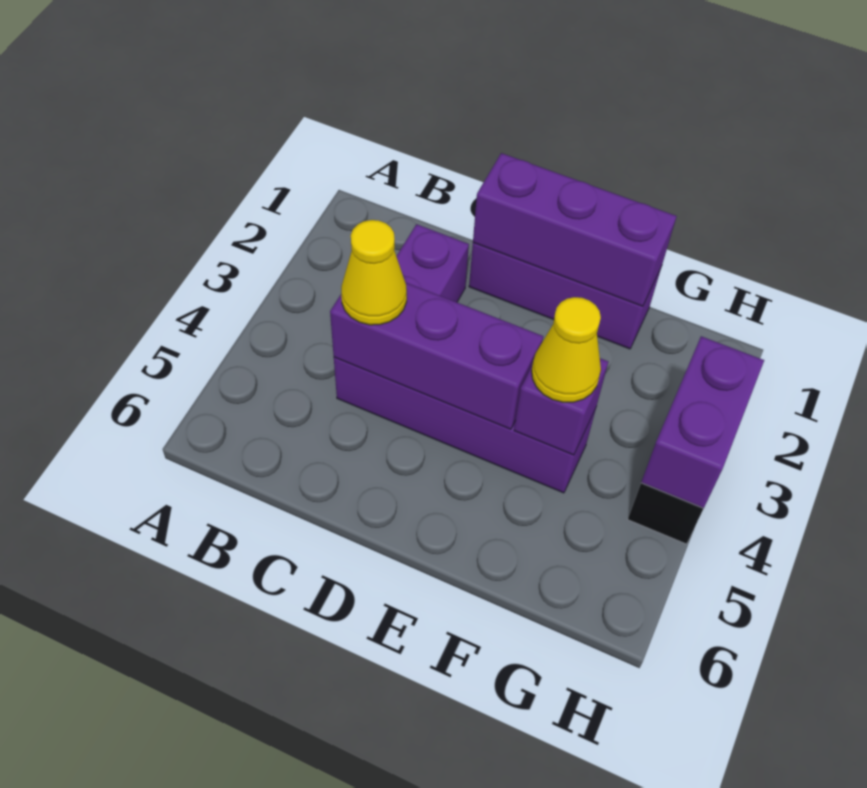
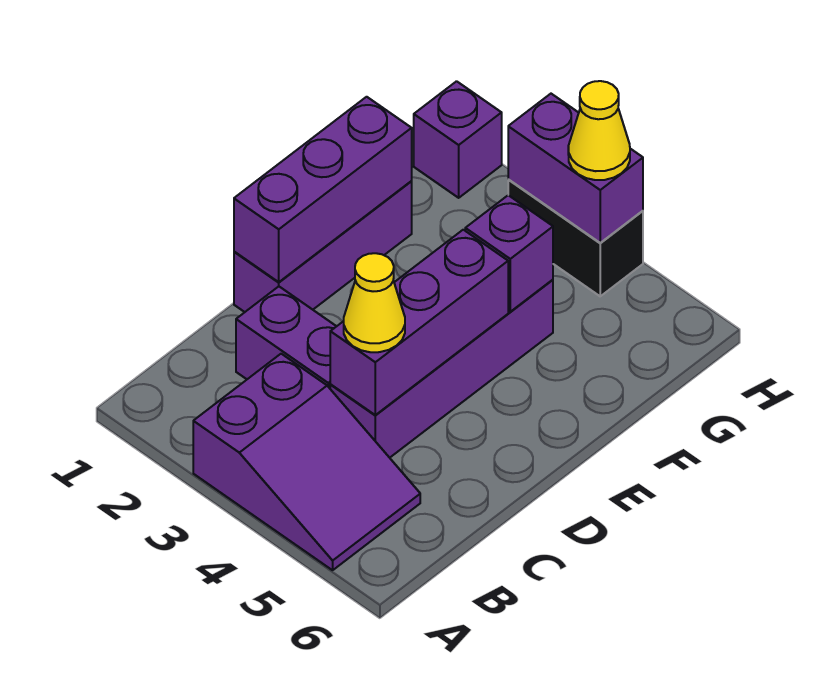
none -> purple slope A3:B5 level 1 top 3
yellow cone F4 level 3 -> yellow cone H4 level 3
none -> purple brick H1 level 1

